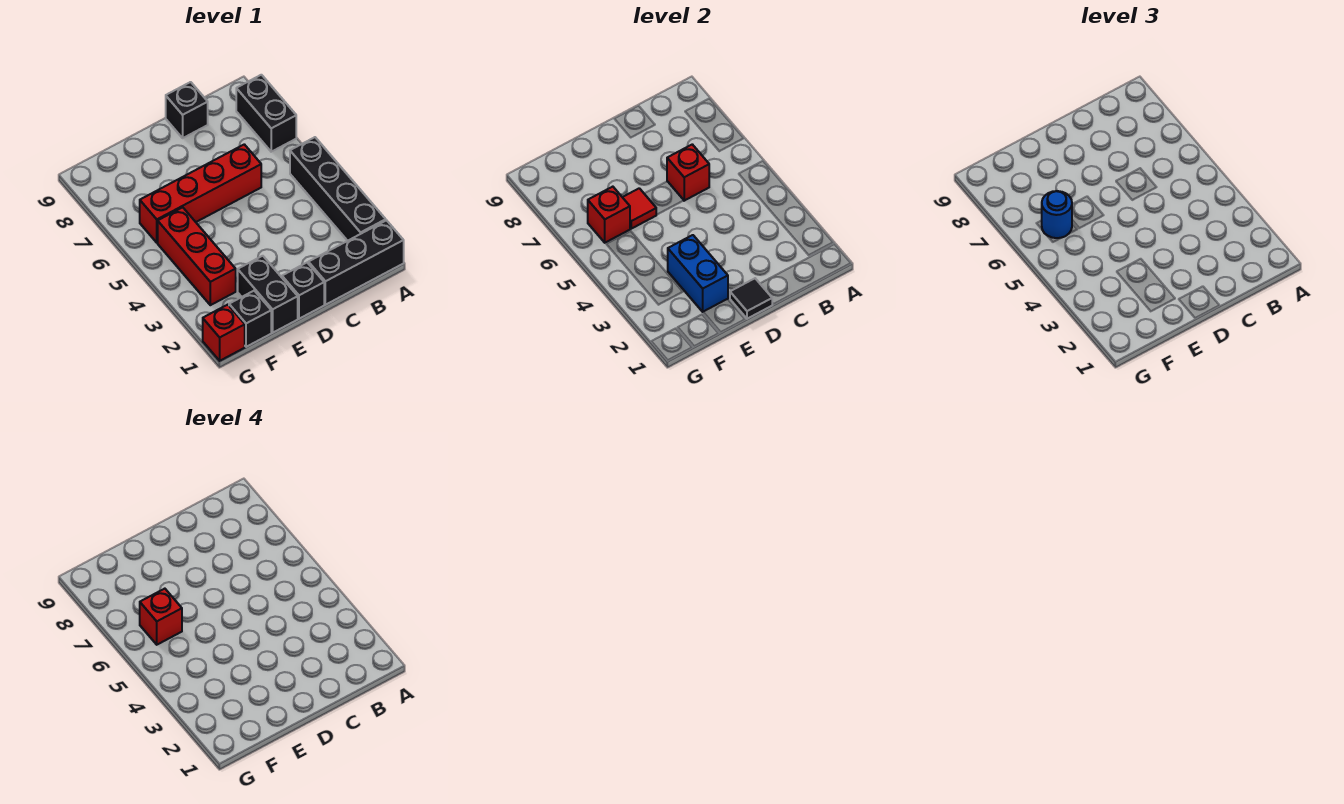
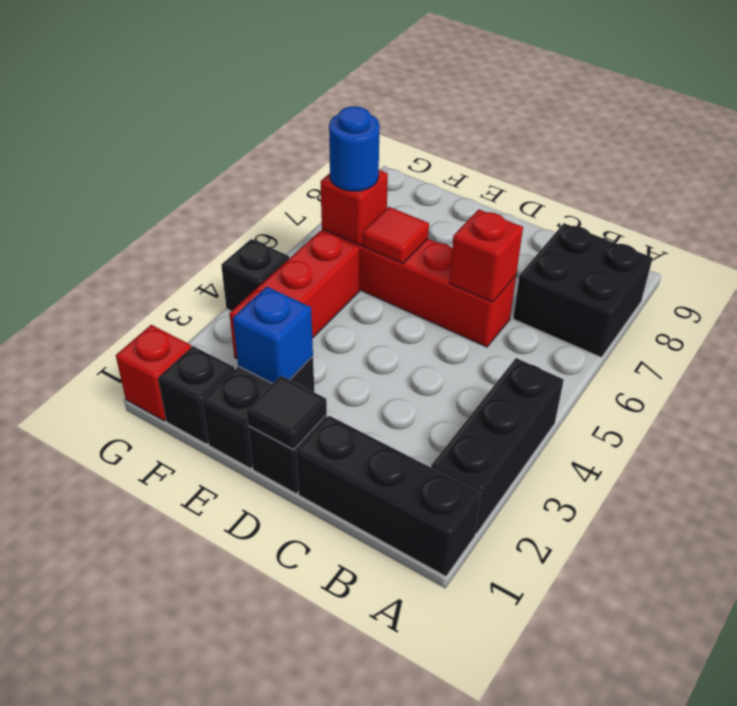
black brick A2:A5 level 1 -> black brick A2:A4 level 1
black brick A7:A8 level 1 -> black brick A7:B8 level 1
black brick C9 level 1 -> black brick G4 level 1
blue brick E2:E3 level 2 -> blue brick E2 level 2
red brick F6 level 4 -> none

